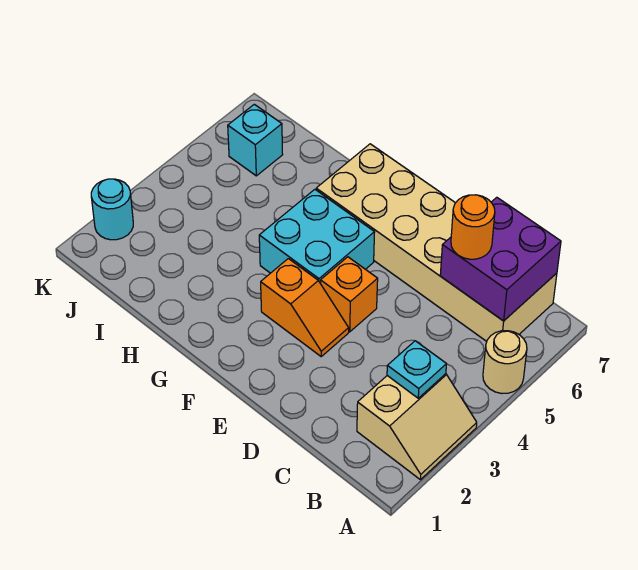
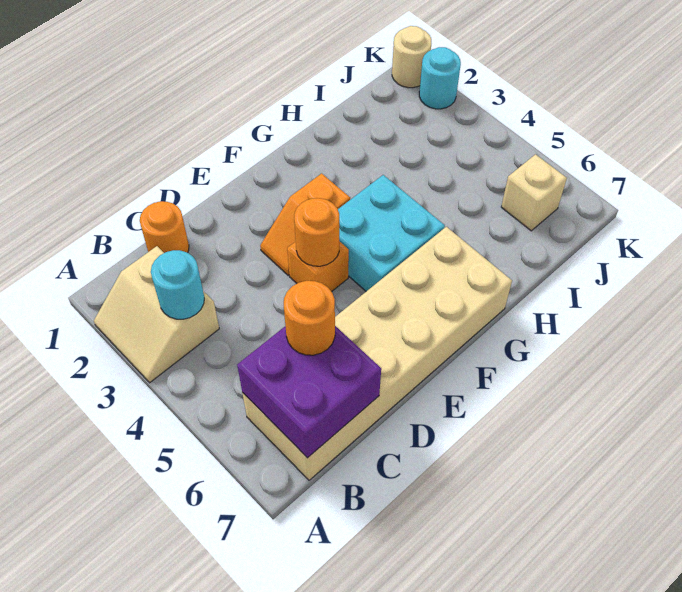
tan round brick A5 level 1 -> tan round brick K1 level 1
cyan plate B3 level 2 -> cyan round brick B3 level 2
none -> orange round brick C1 level 1
none -> orange round brick E4 level 2
cyan brick J6 level 1 -> tan brick J6 level 1

